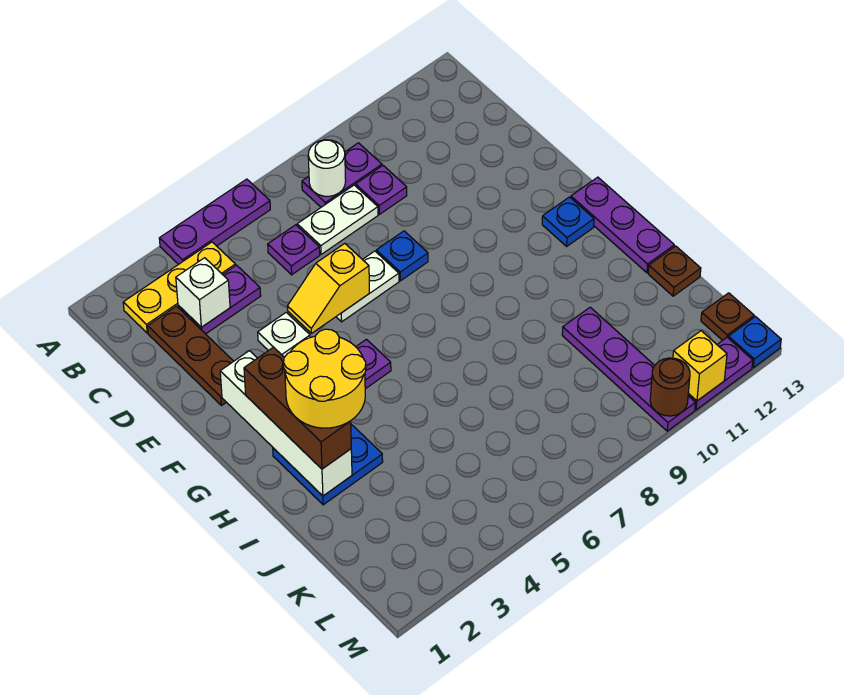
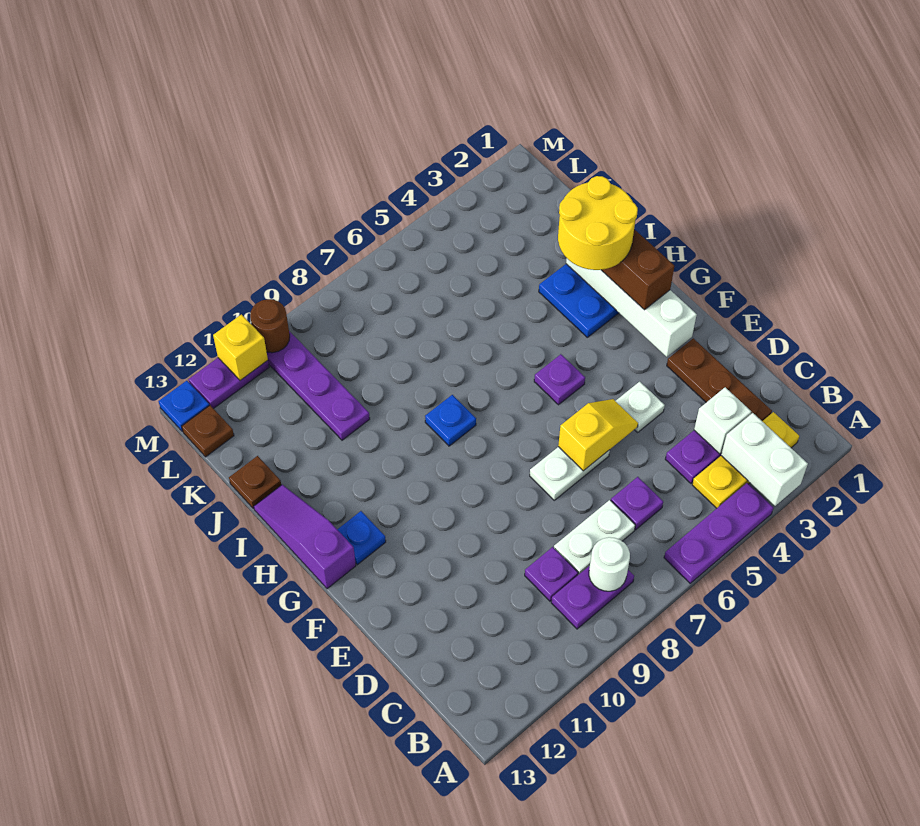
none -> white brick A3:B3 level 2
blue plate E8 level 1 -> blue plate H8 level 1
purple plate G13:I13 level 1 -> purple slope G13:I13 level 1 top G

